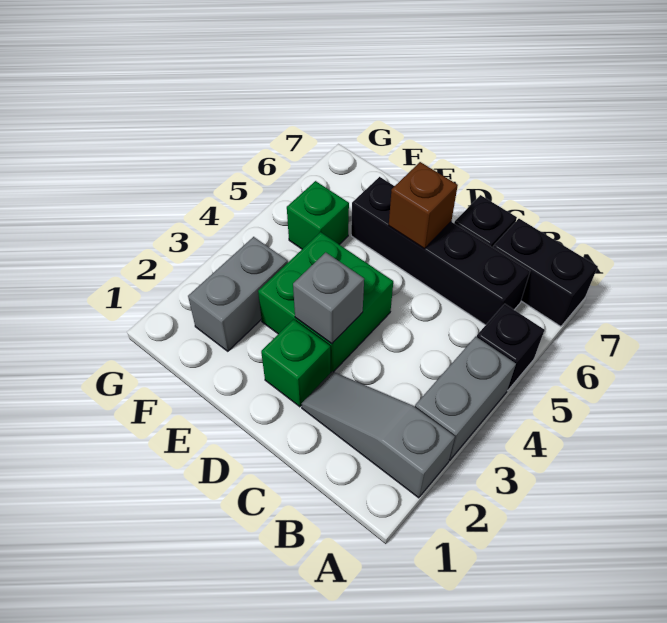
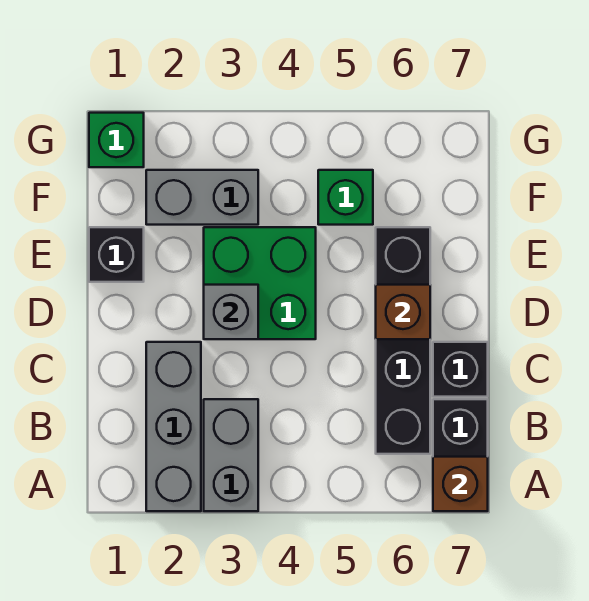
grey slope A2:C2 level 1 top A -> grey brick A2:C2 level 1
grey brick A3:A4 level 1 -> grey brick A3:B3 level 1
black brick A5 level 1 -> black brick E1 level 1
none -> brown brick A7 level 2
green brick D2 level 1 -> green brick G1 level 1

